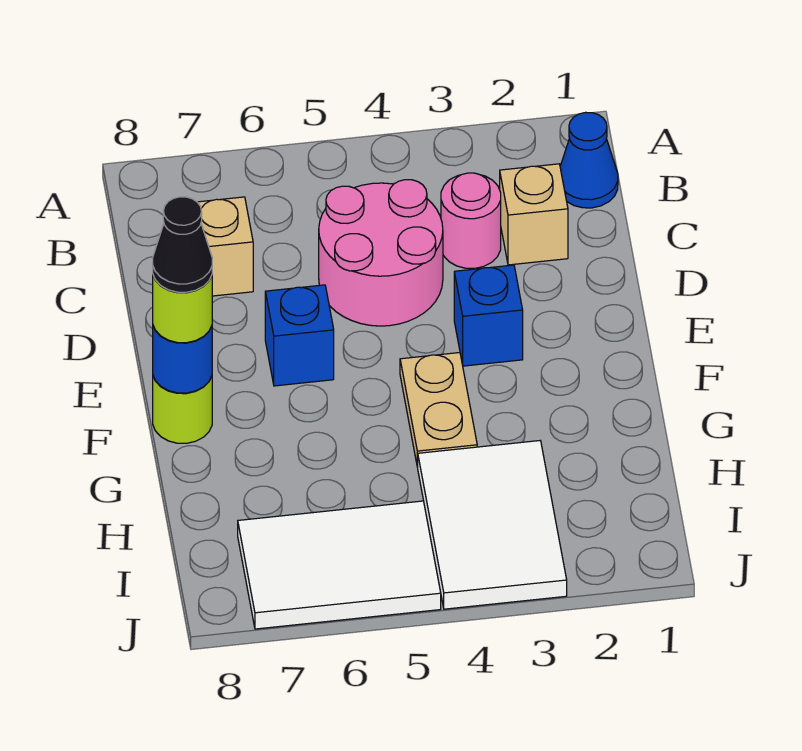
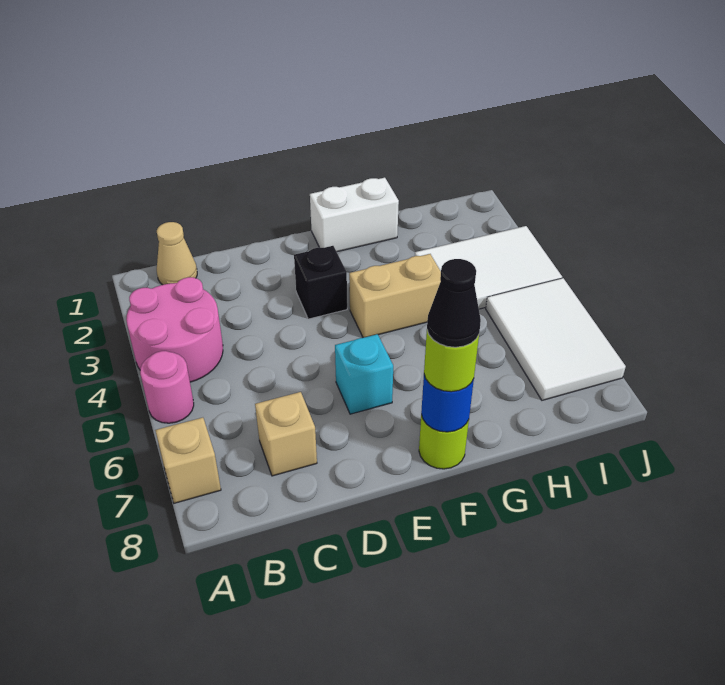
blue cone B1 level 1 -> tan cone B1 level 1
tan brick C2 level 1 -> tan brick A7 level 1
pink round brick C3 level 1 -> pink round brick A5 level 1
pink round brick C4:D5 level 1 -> pink round brick A3:B4 level 1
blue brick E3 level 1 -> black brick E3 level 1
blue brick E6 level 1 -> cyan brick E6 level 1
none -> white brick F1:G1 level 1
tan plate F4:G4 level 1 -> tan brick F4:G4 level 1

